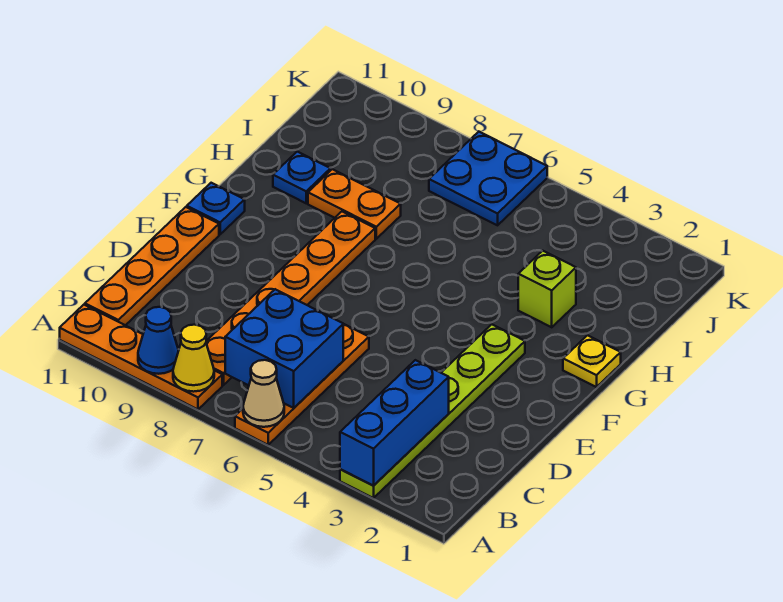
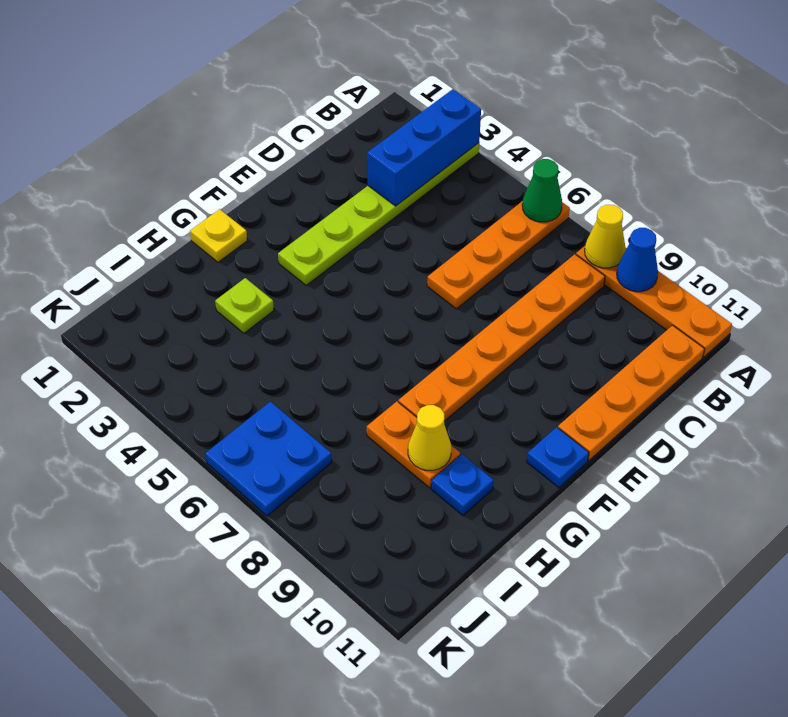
tan cone A6 level 2 -> green cone A6 level 2
blue brick B6:C7 level 2 -> none
lime brick H3 level 1 -> lime plate H3 level 1
none -> yellow cone H9 level 2

